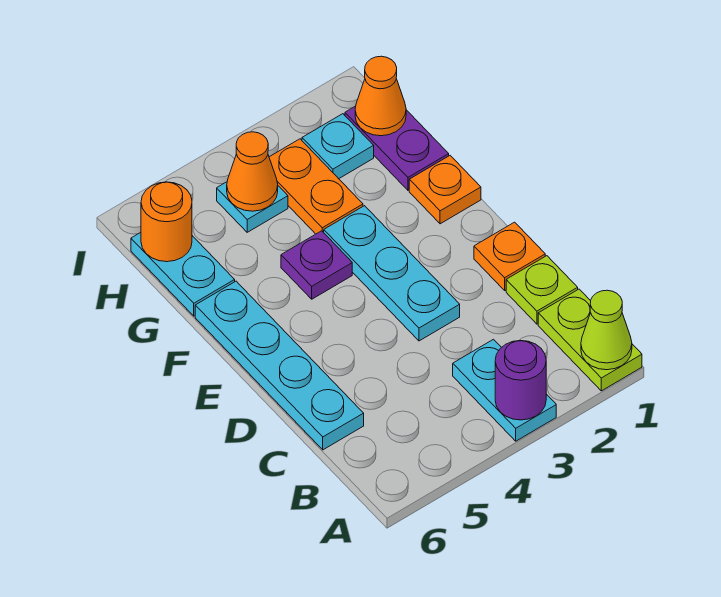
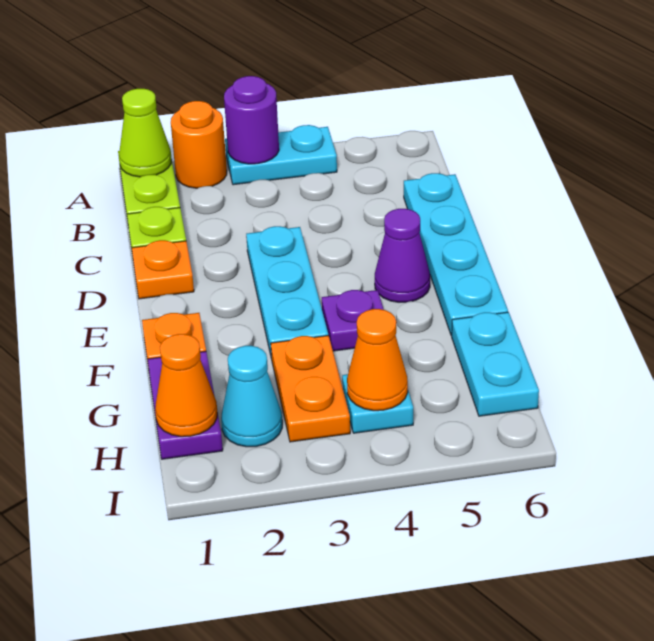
cyan plate A3:B3 level 1 -> cyan plate A3:A4 level 1
none -> purple cone E5 level 1
cyan plate H2 level 1 -> cyan cone H2 level 1
orange round brick H6 level 2 -> orange round brick A2 level 1

